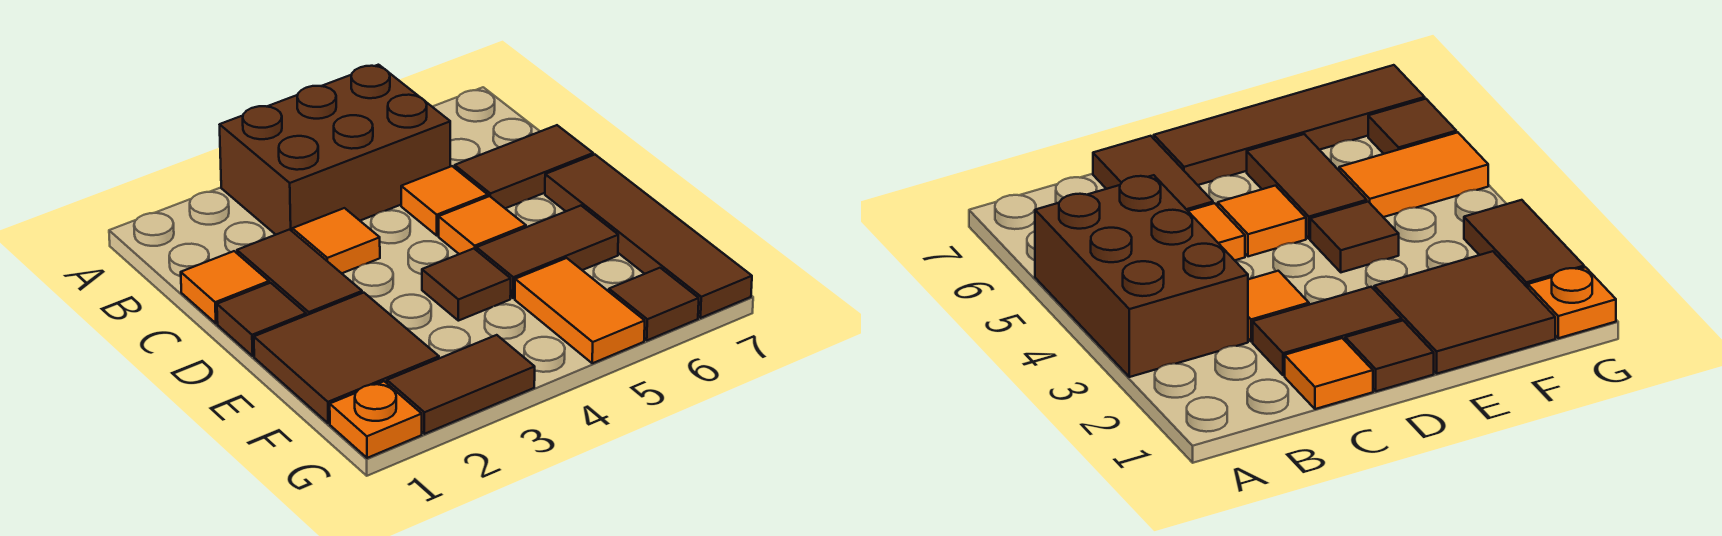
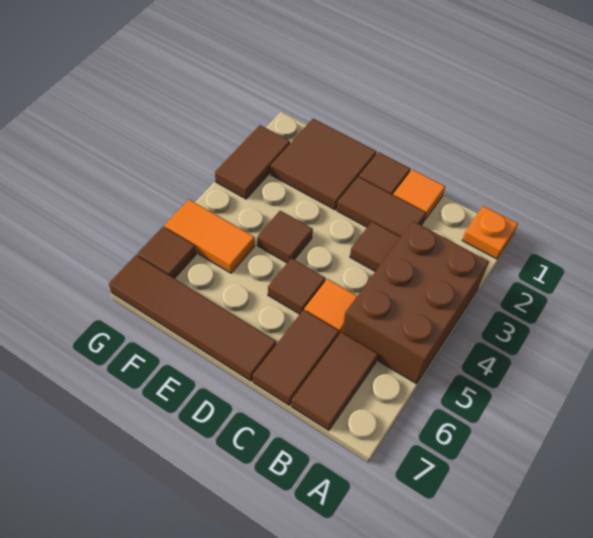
orange tile C3 level 1 -> brown tile C3 level 1
orange tile D5 level 1 -> brown tile D5 level 1
brown tile E5:E6 level 1 -> brown tile B6:B7 level 1
orange plate G1 level 1 -> orange plate A1 level 1

